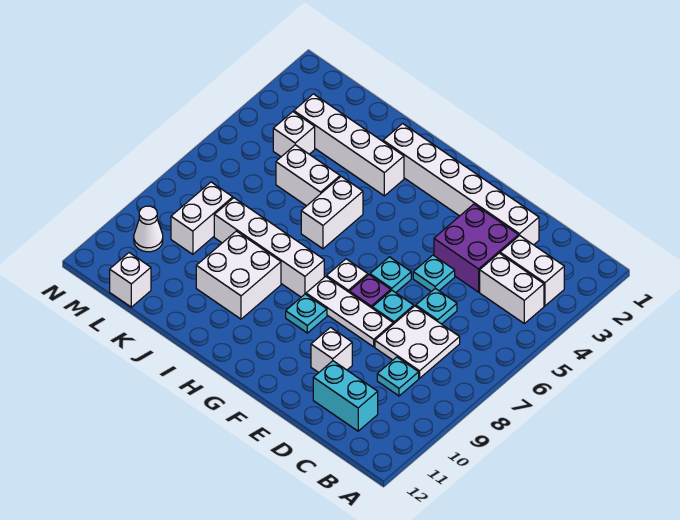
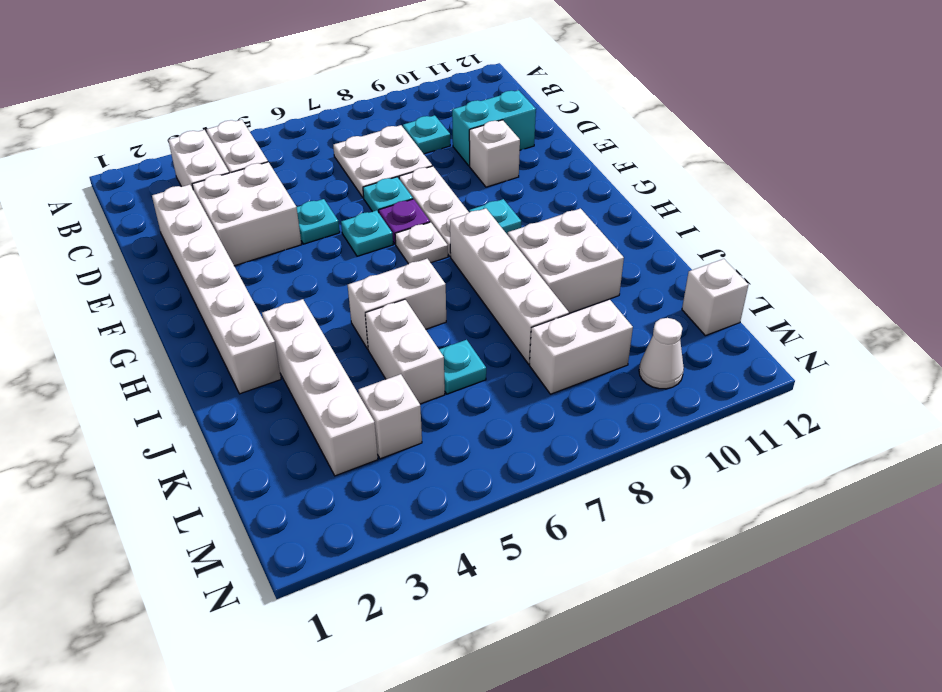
cyan brick C11:D11 level 1 -> cyan brick D10:D11 level 1
purple brick D3:E4 level 1 -> white brick D3:E4 level 1
cyan plate D6 level 1 -> cyan plate K6 level 1

